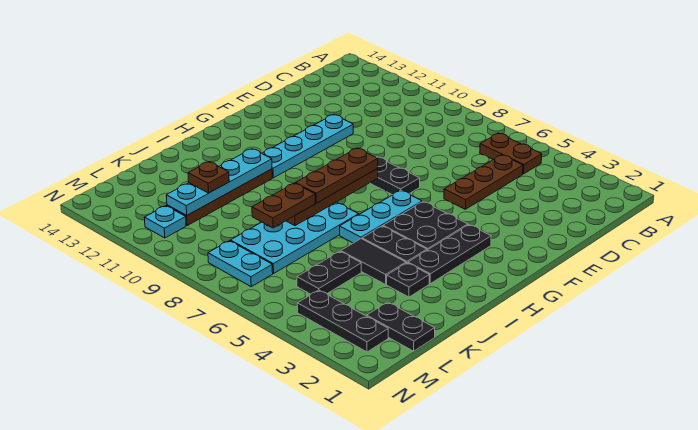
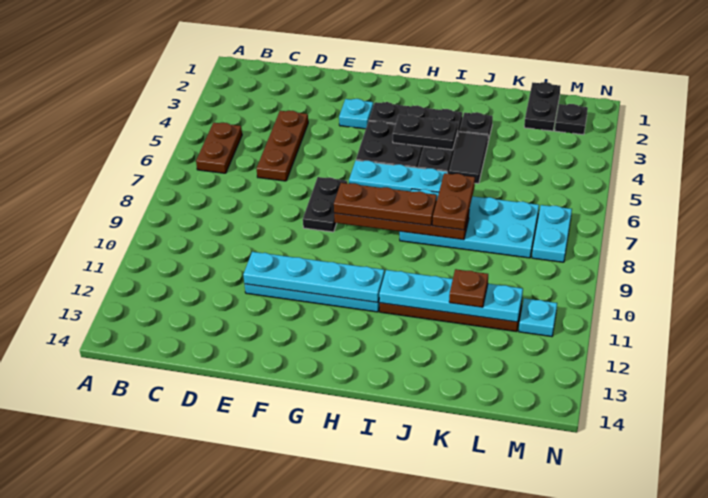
brown plate C5:E5 level 1 -> brown plate D4:D6 level 1
none -> cyan plate E11:H11 level 2
none -> cyan plate F3 level 1
brown plate J8:K8 level 3 -> brown plate J7:J8 level 3
black plate K5:L5 level 1 -> black plate H4:I4 level 2
black plate M2:M4 level 1 -> black plate M2 level 1

